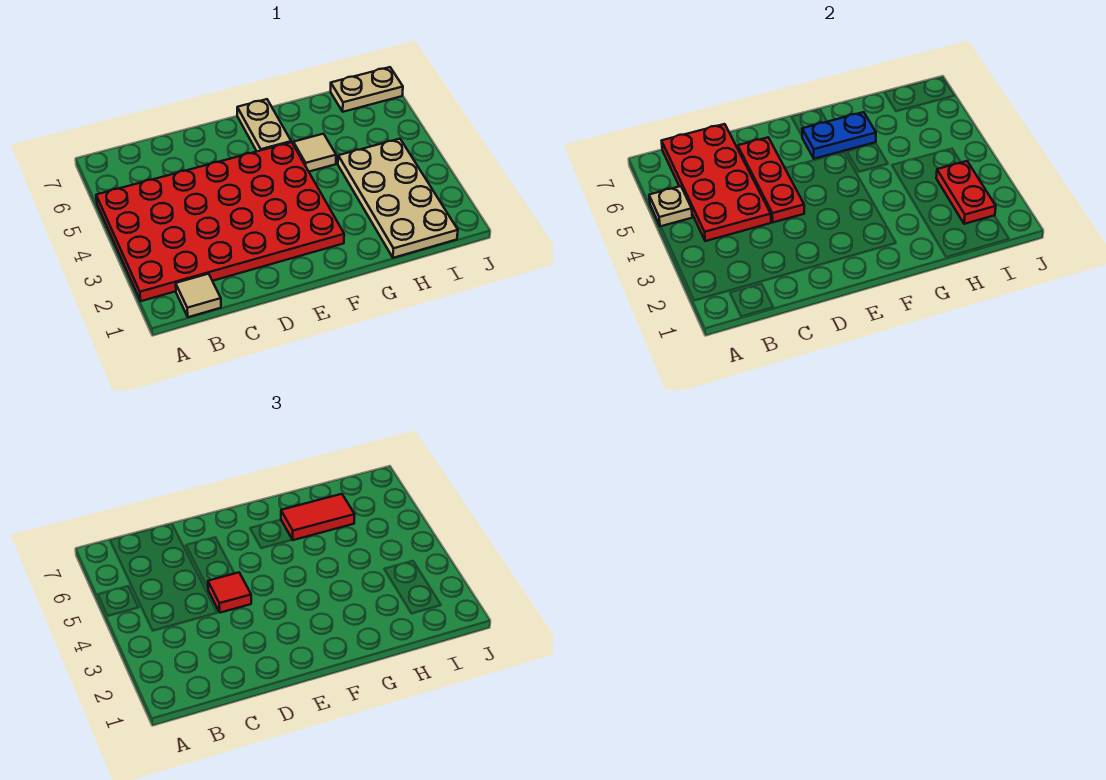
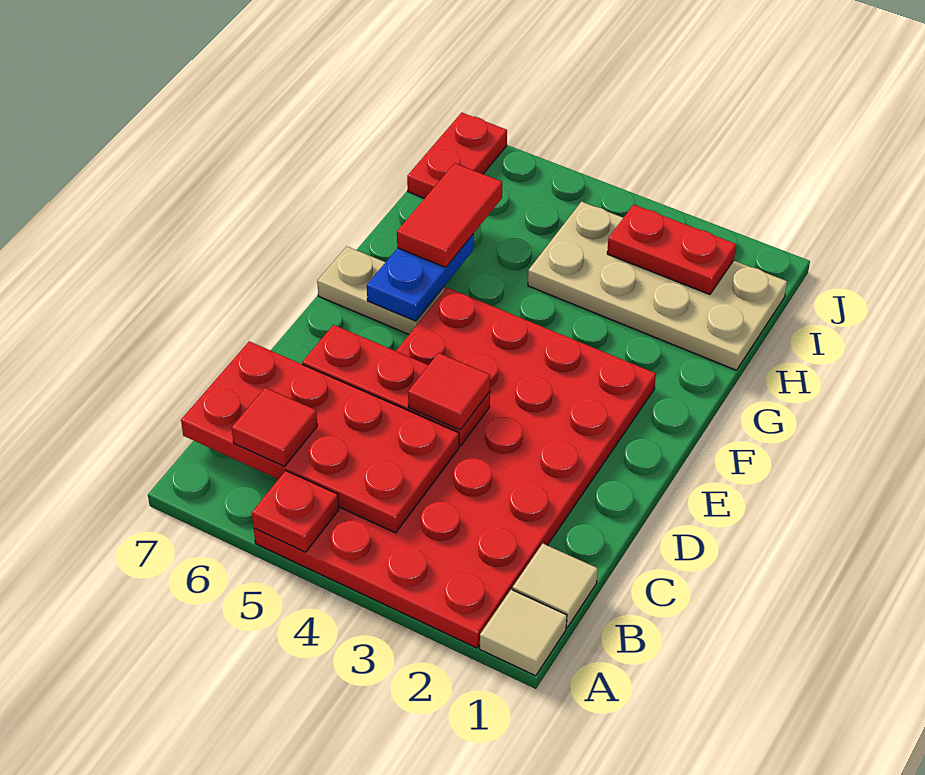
tan plate A5 level 2 -> red plate A5 level 2
none -> red tile B6 level 3
tan tile G5 level 1 -> tan tile A1 level 1
tan plate I7:J7 level 1 -> red plate I7:J7 level 1

